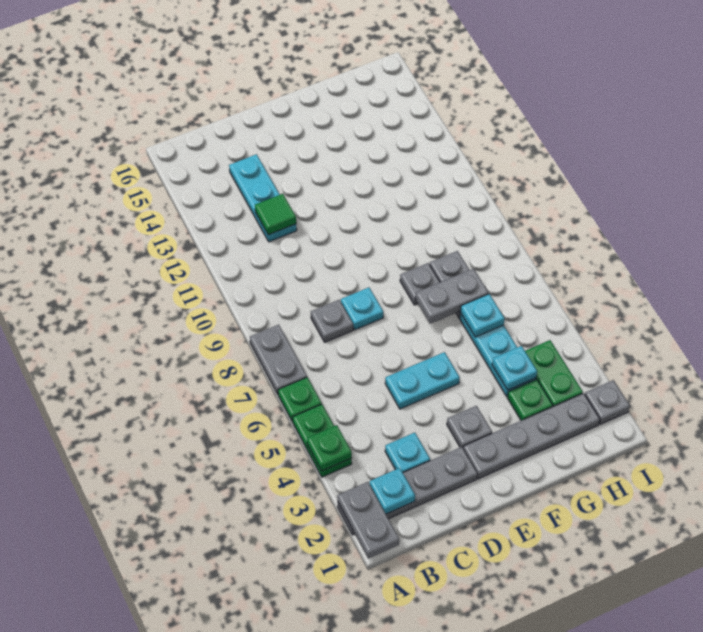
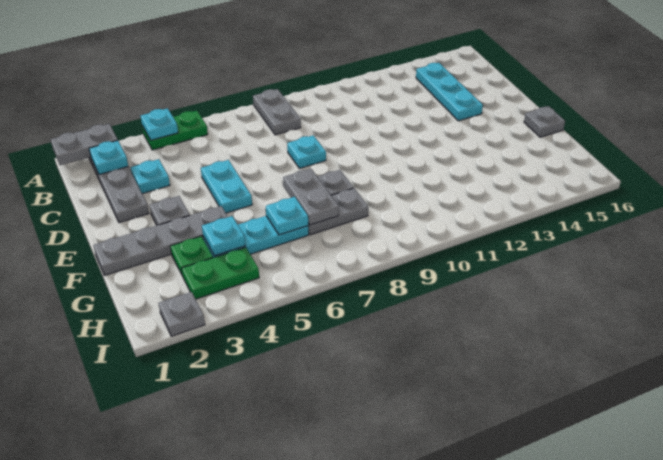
green plate A4 level 2 -> cyan plate A4 level 2
green plate A6 level 1 -> none
grey plate A7:A8 level 1 -> grey plate A8:B8 level 1
grey plate C8 level 1 -> grey plate F16 level 1
cyan plate C12:C14 level 1 -> cyan plate B14:D14 level 1
green tile C12 level 2 -> none
grey plate E2:H2 level 1 -> grey plate F1:F4 level 1

